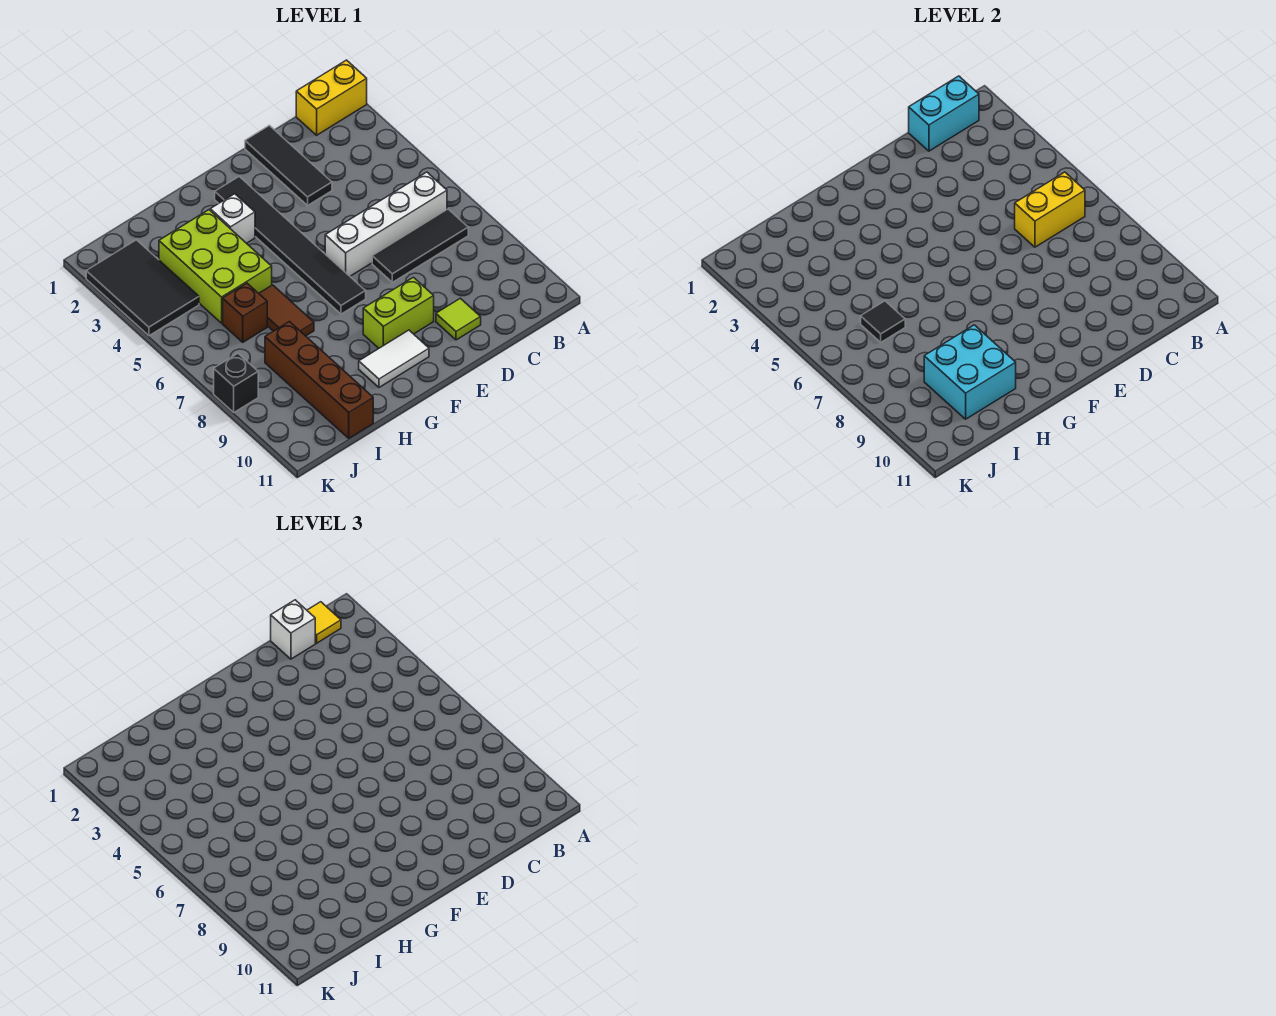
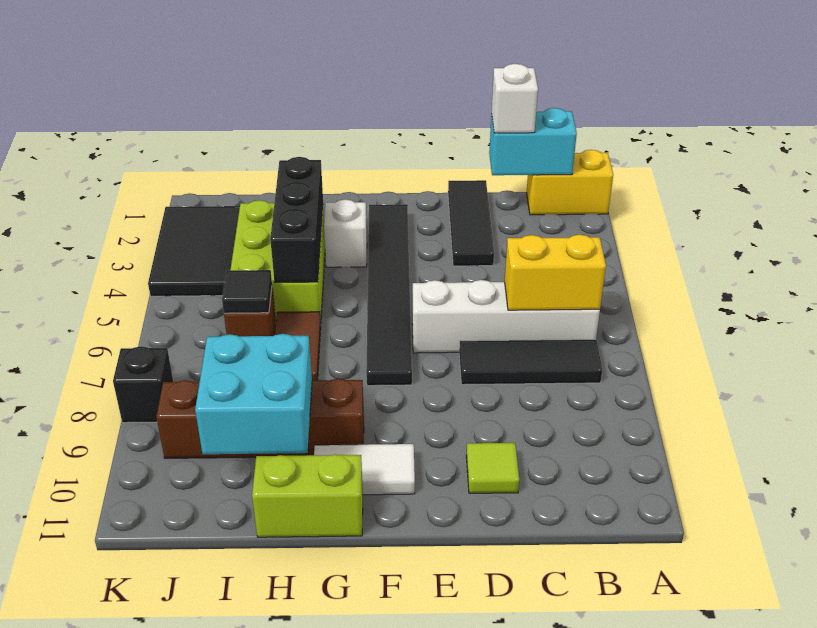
yellow tile B1 level 3 -> none
lime brick E9:F9 level 1 -> lime brick G11:H11 level 1
none -> black brick H3:H5 level 2
brown brick I8:I11 level 1 -> brown brick G9:J9 level 1

